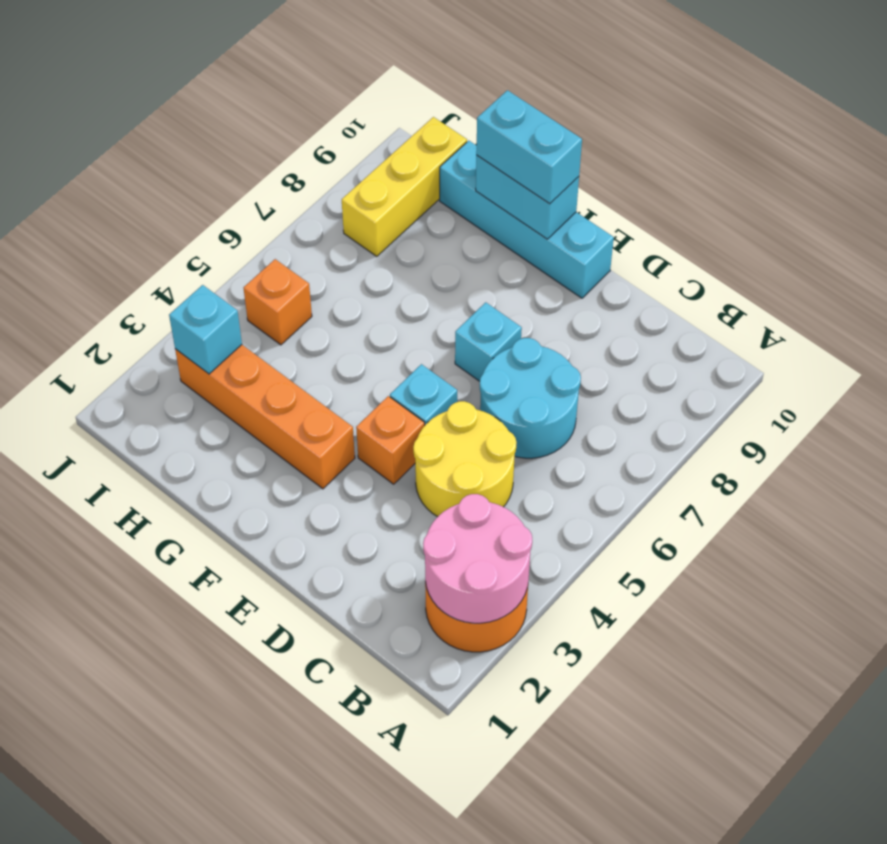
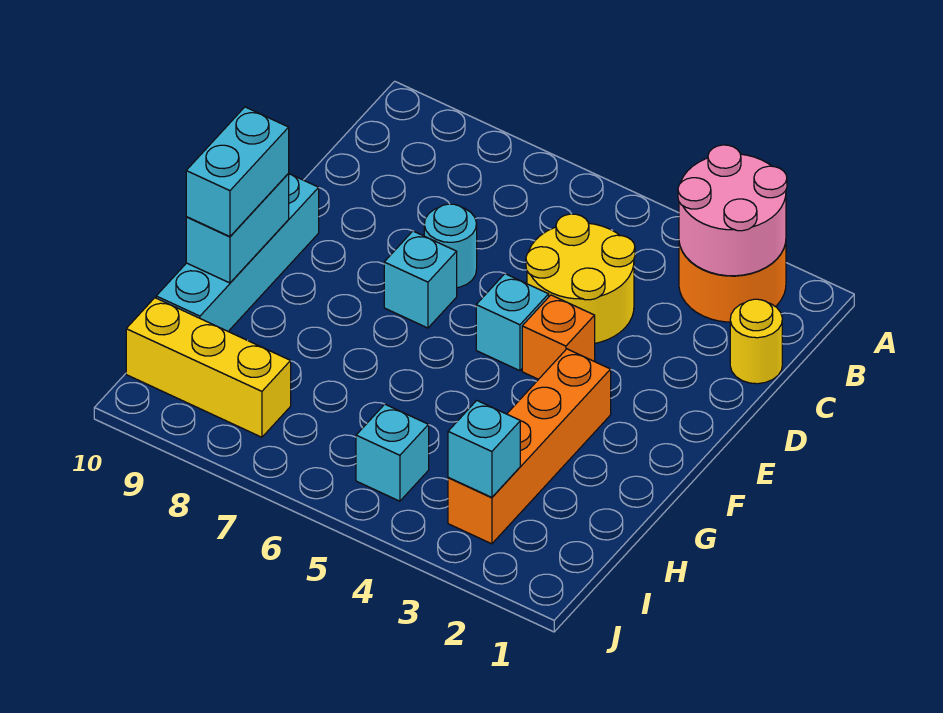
none -> yellow round brick C1 level 1
cyan round brick C6:D7 level 1 -> cyan round brick D7 level 1
orange brick I5 level 1 -> cyan brick I5 level 1

